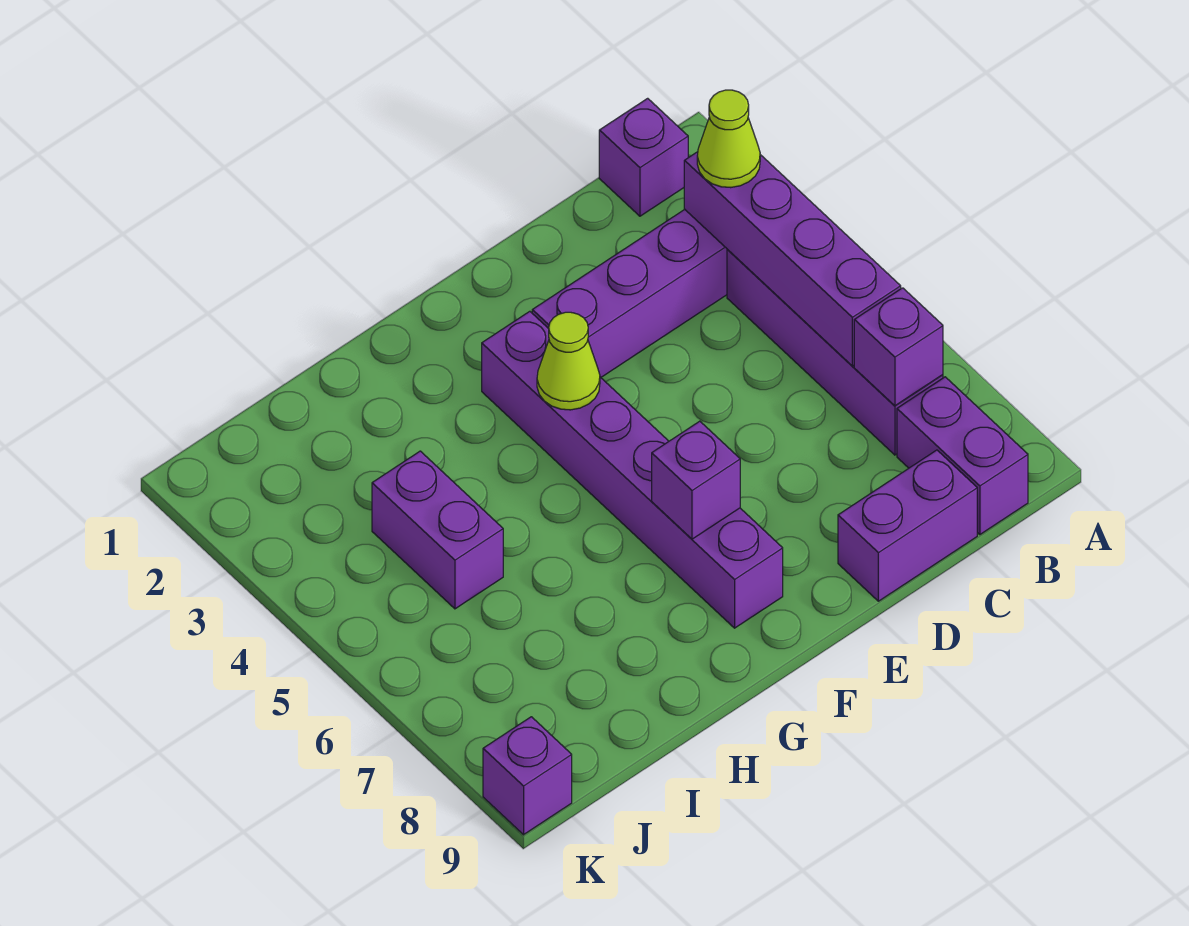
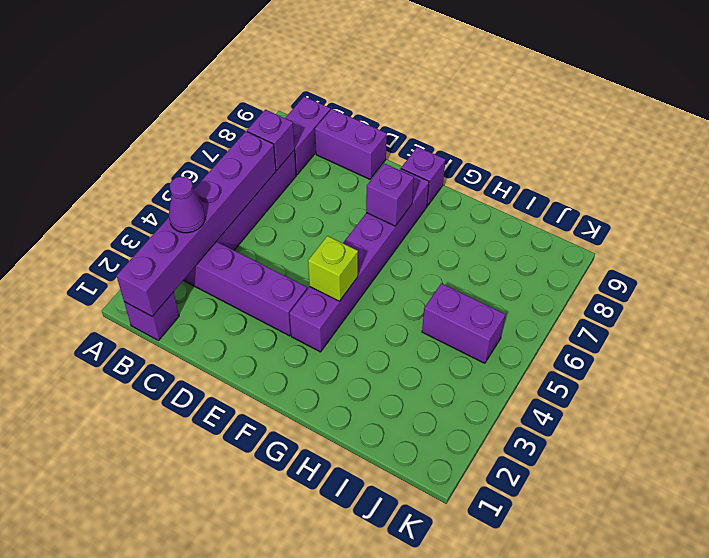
purple brick B3:B6 level 2 -> purple brick B1:B6 level 2
lime cone B3 level 3 -> purple cone B3 level 3
lime cone F4 level 2 -> lime brick F4 level 2
purple brick I4:I5 level 1 -> purple brick I5:J5 level 1
purple brick K9 level 1 -> purple brick F9 level 1

